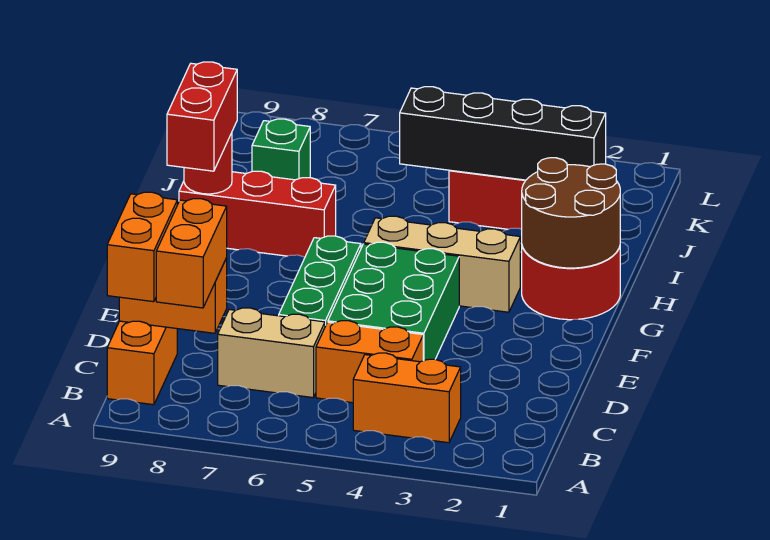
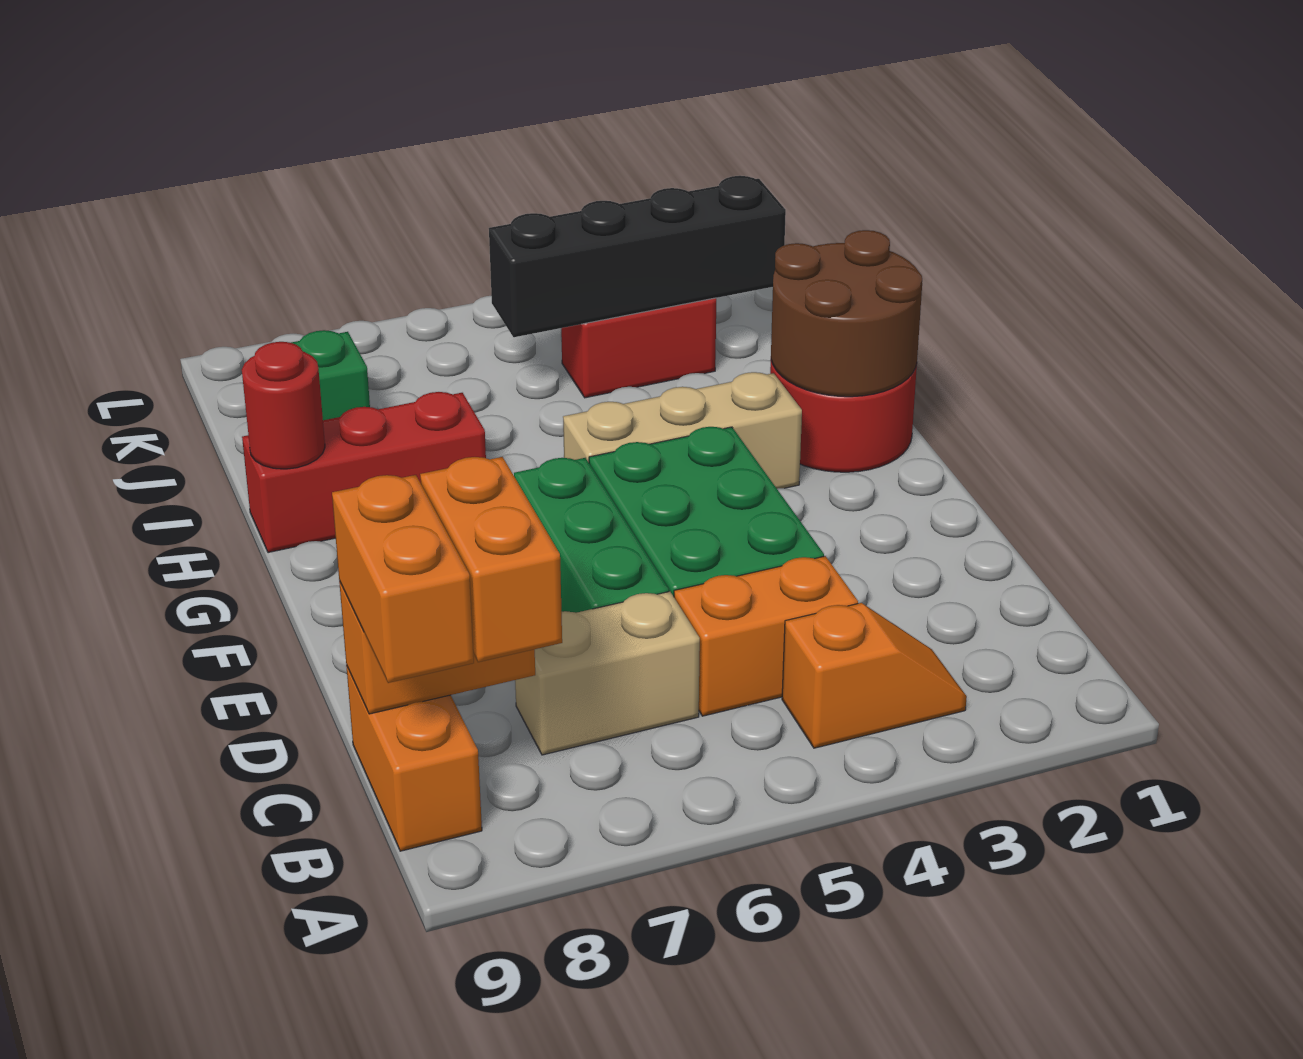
orange brick B3:B4 level 1 -> orange slope B3:B4 level 1 top 4
red brick G9:H9 level 3 -> none

